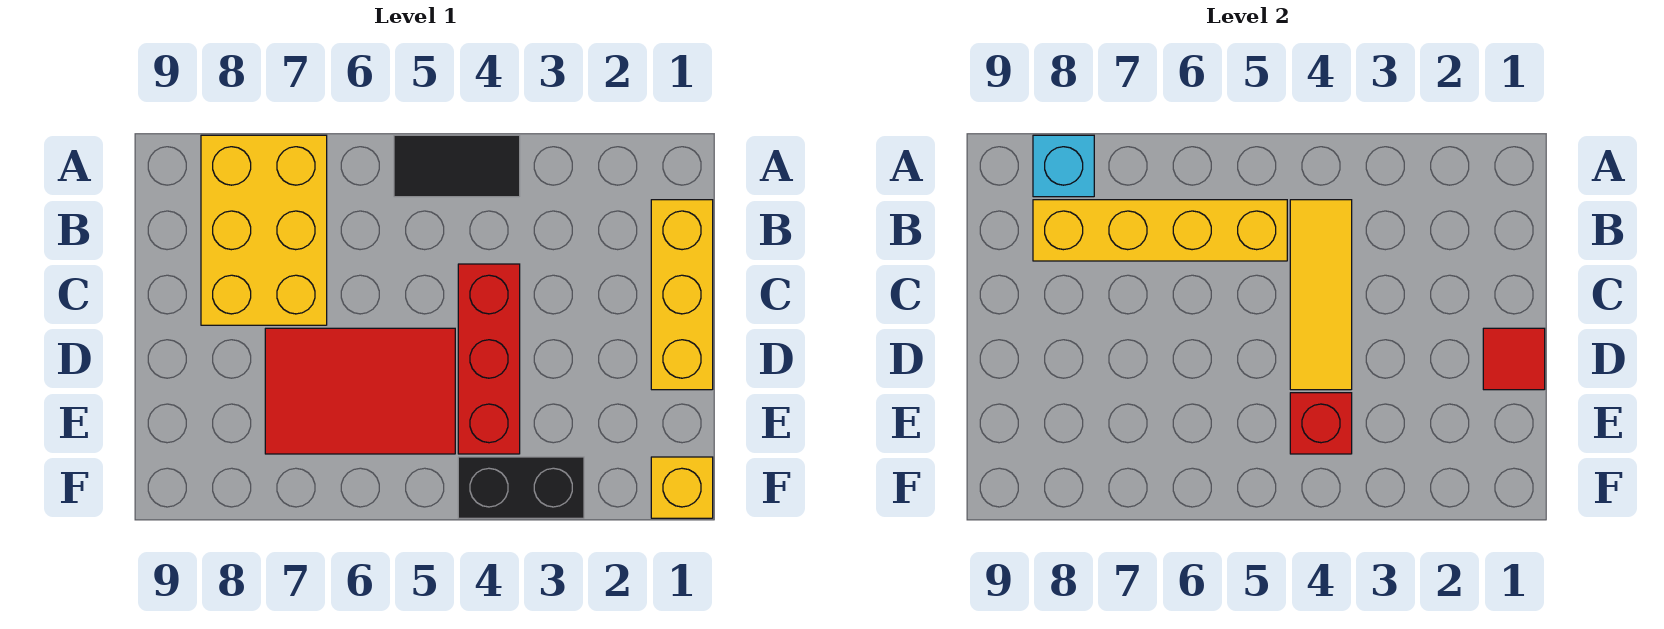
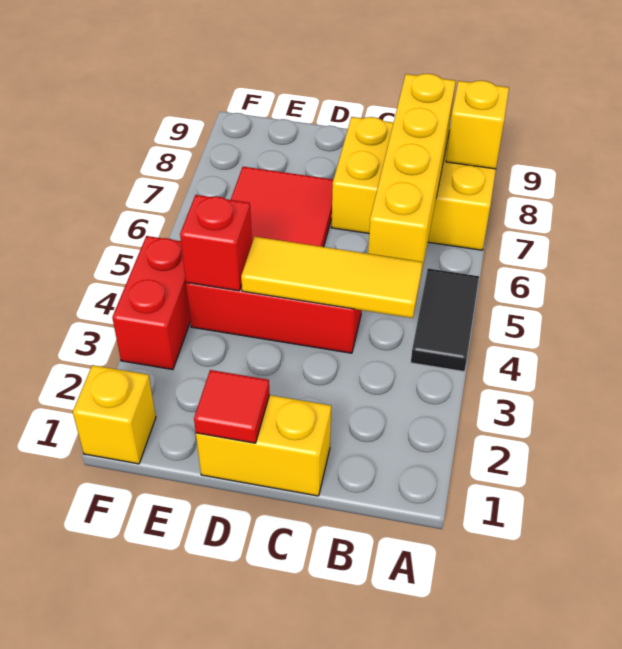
cyan brick A8 level 2 -> yellow brick A8 level 2
yellow brick B1:D1 level 1 -> yellow brick C1:D1 level 1
black brick F3:F4 level 1 -> red brick F3:F4 level 1

